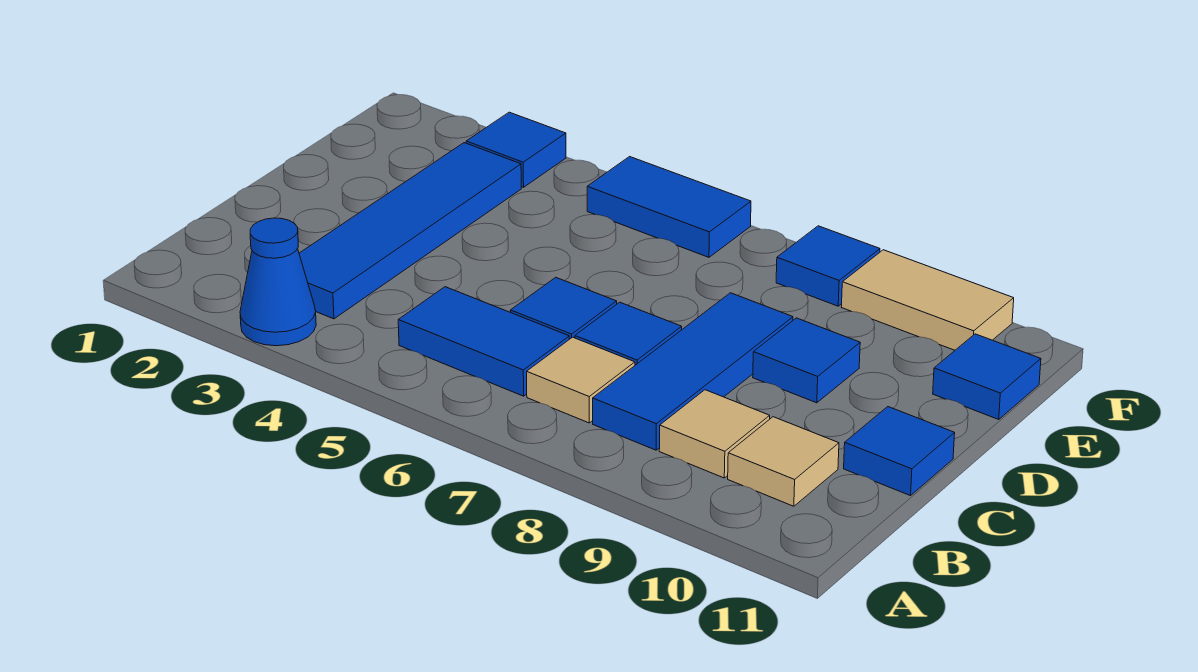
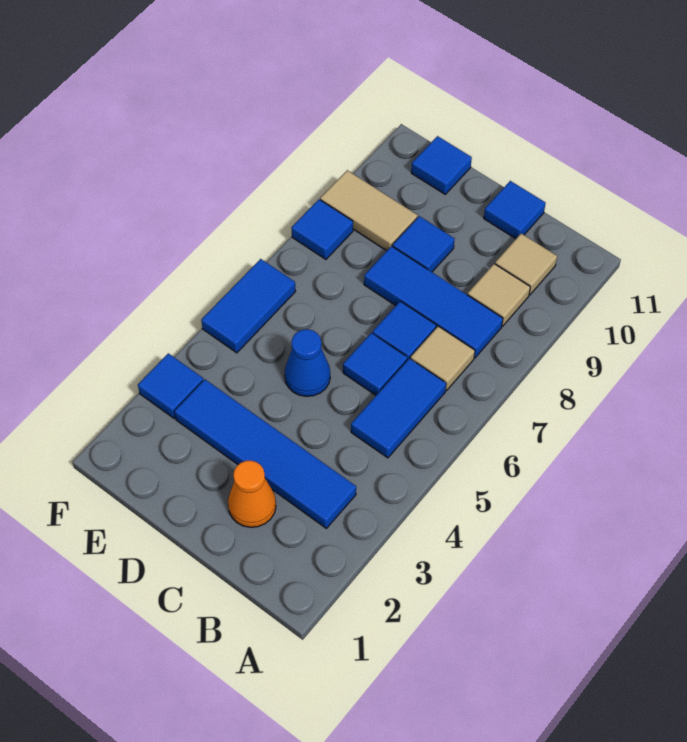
blue cone A3 level 1 -> blue cone D5 level 1
none -> orange cone C2 level 1
tan tile F9:F10 level 1 -> tan tile E9:F9 level 1

